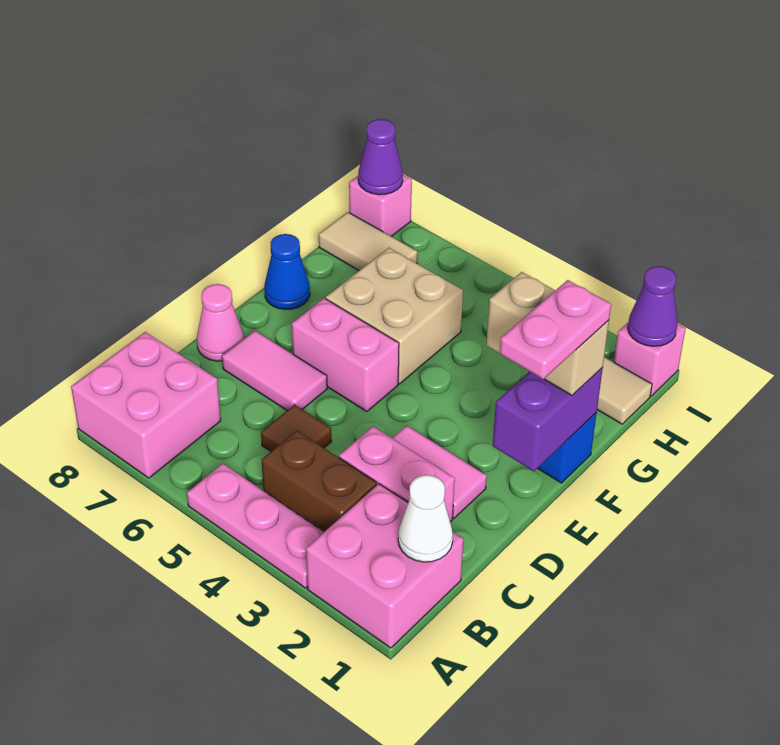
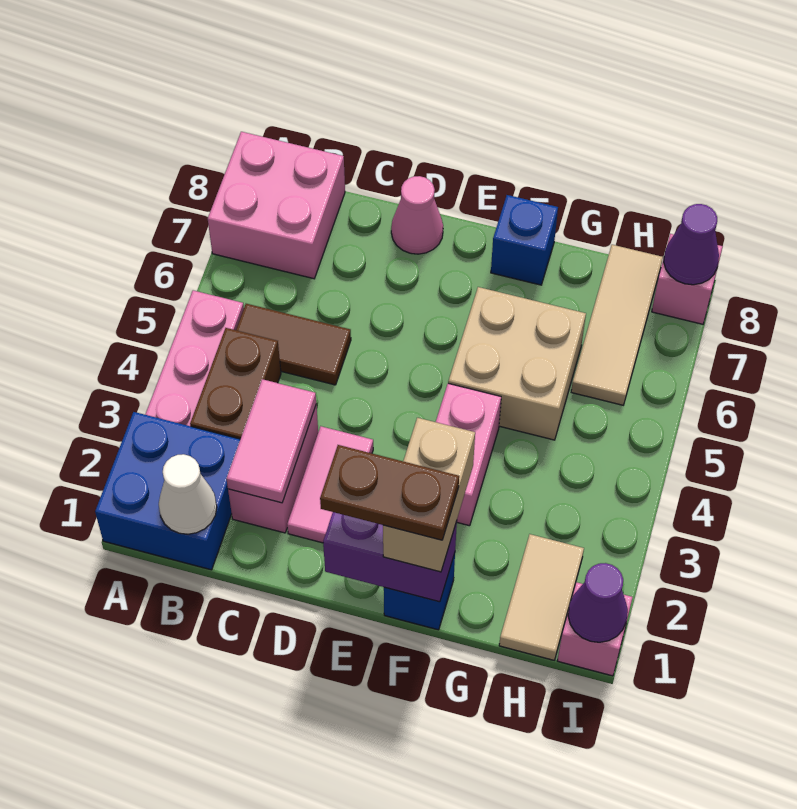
pink brick A1:B2 level 1 -> blue brick A1:B2 level 1
brown tile C5 level 1 -> brown tile B5:C5 level 1
pink tile D6:D7 level 1 -> pink tile C2:C3 level 2
pink plate E1:F1 level 4 -> brown plate E1:F1 level 4
pink brick E5:E6 level 1 -> pink brick F3:F4 level 1
blue cone F8 level 1 -> blue brick F8 level 1
tan tile H7:H8 level 1 -> tan tile H6:H8 level 1

